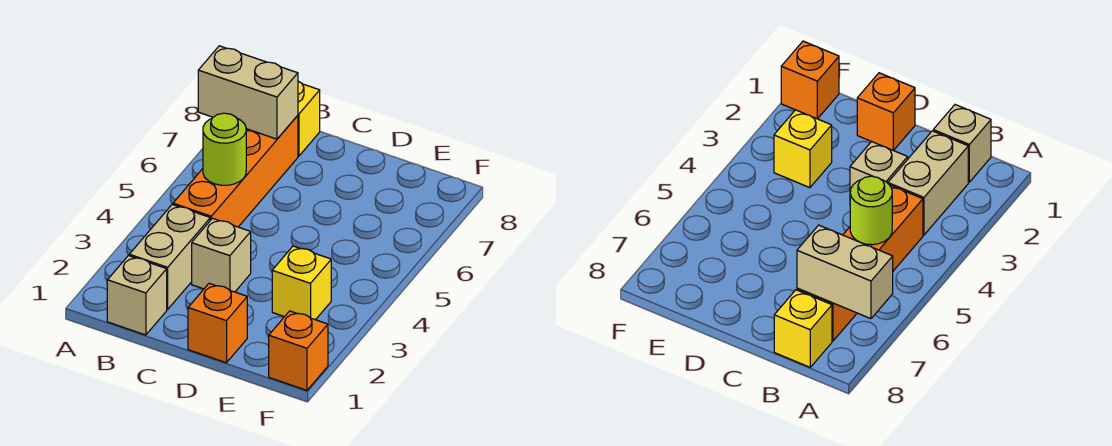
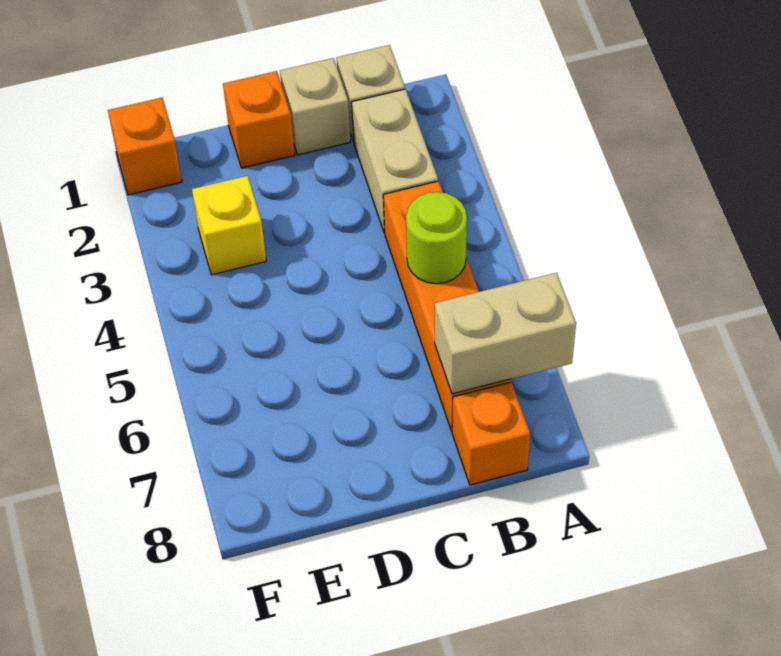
yellow brick B8 level 1 -> orange brick B8 level 1
tan brick C3 level 1 -> tan brick C1 level 1

